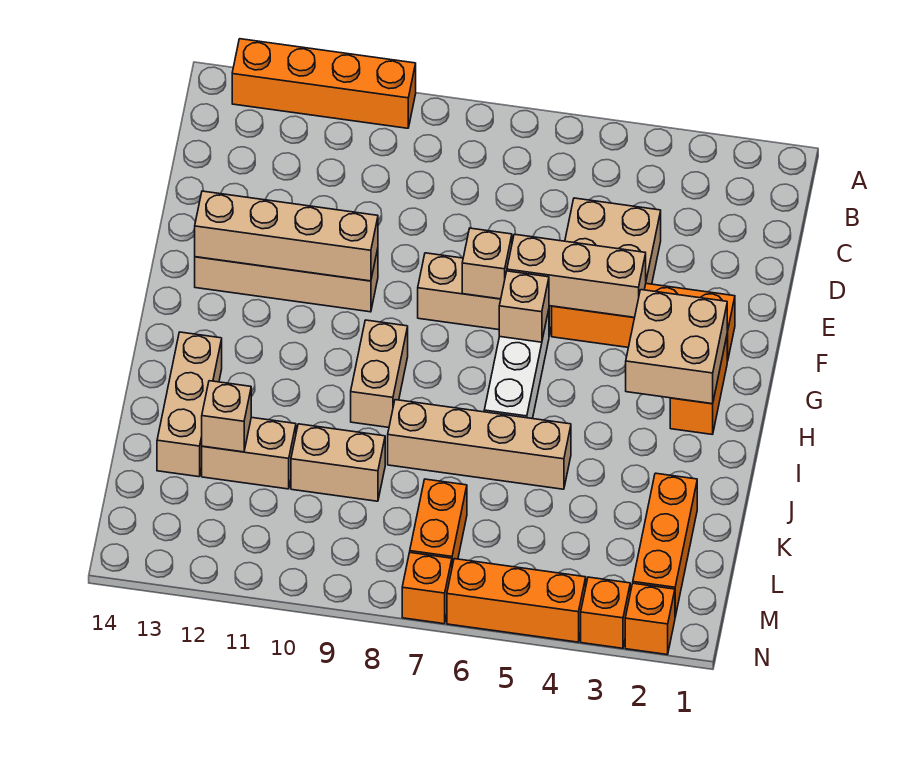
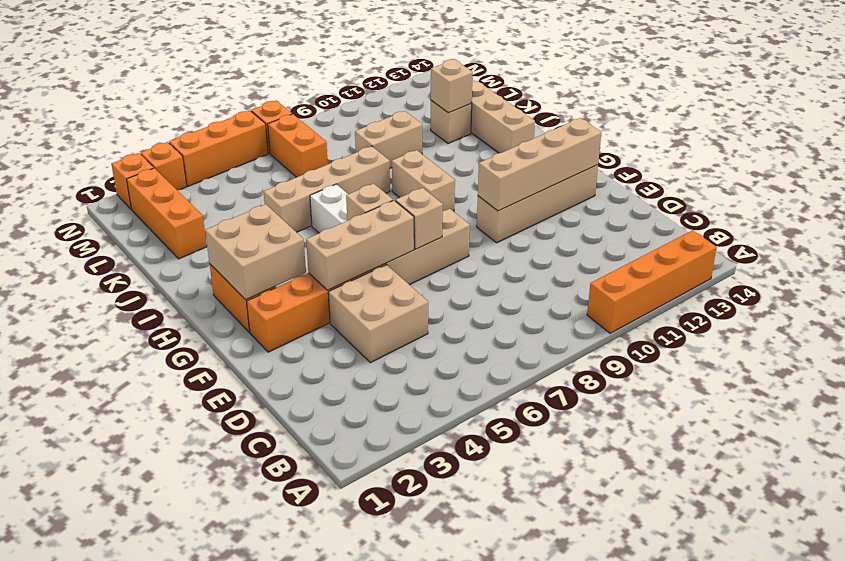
tan brick K11:K12 level 1 -> tan brick K12 level 1

